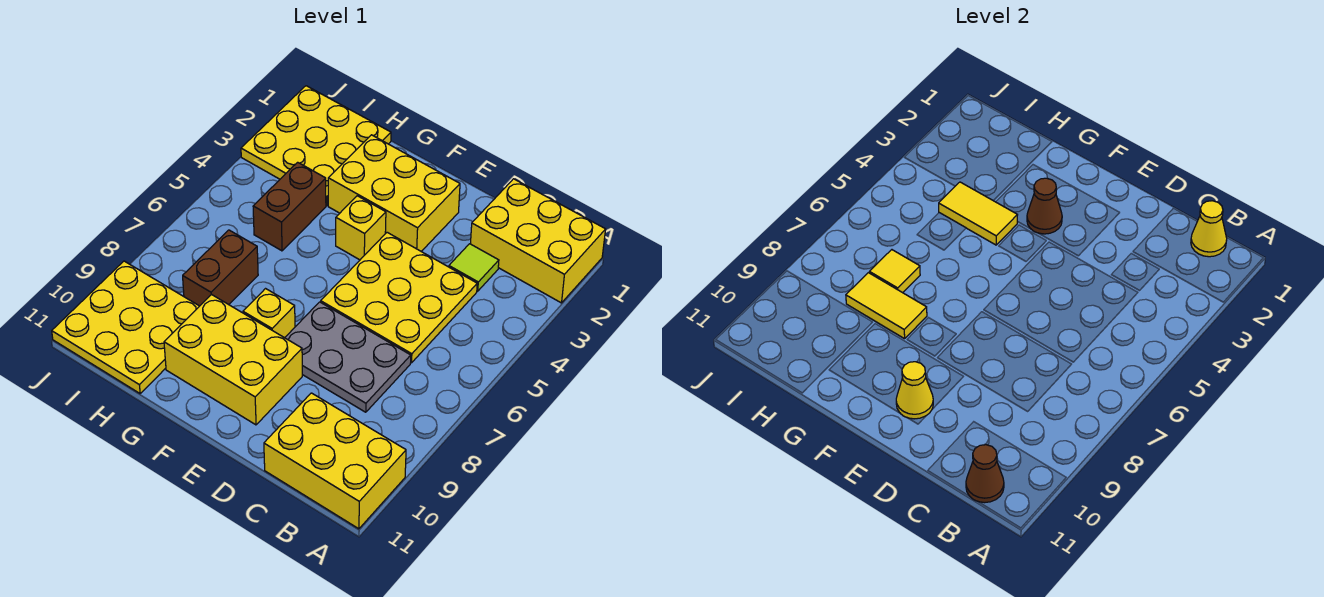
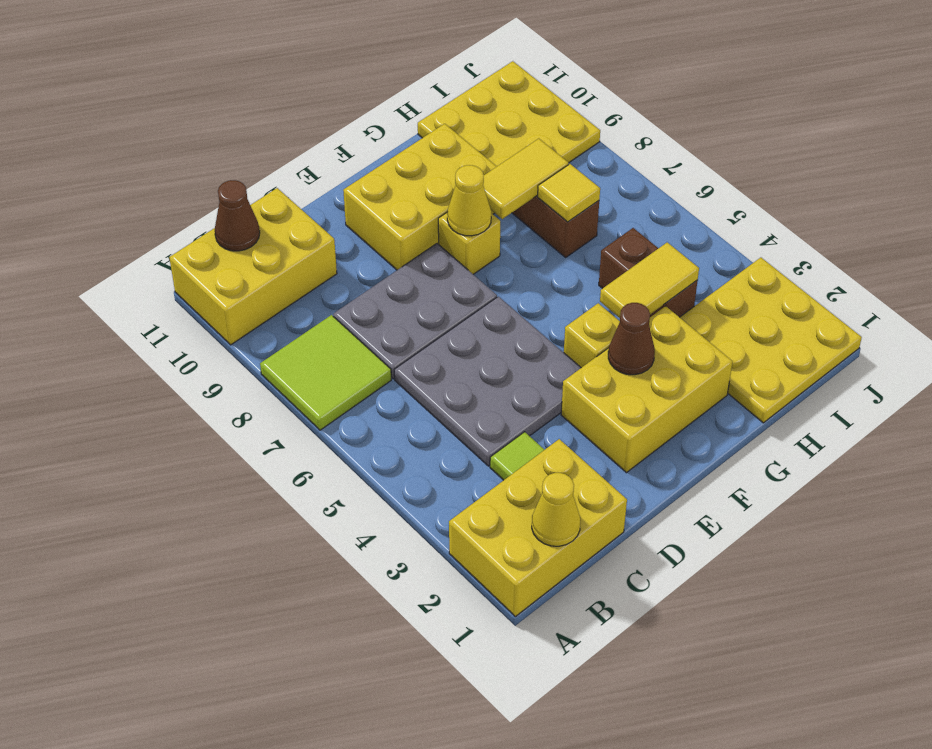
none -> lime tile A7:B8 level 1
yellow plate C4:E6 level 1 -> grey plate C4:E6 level 1
yellow cone E10 level 2 -> yellow cone F8 level 2

